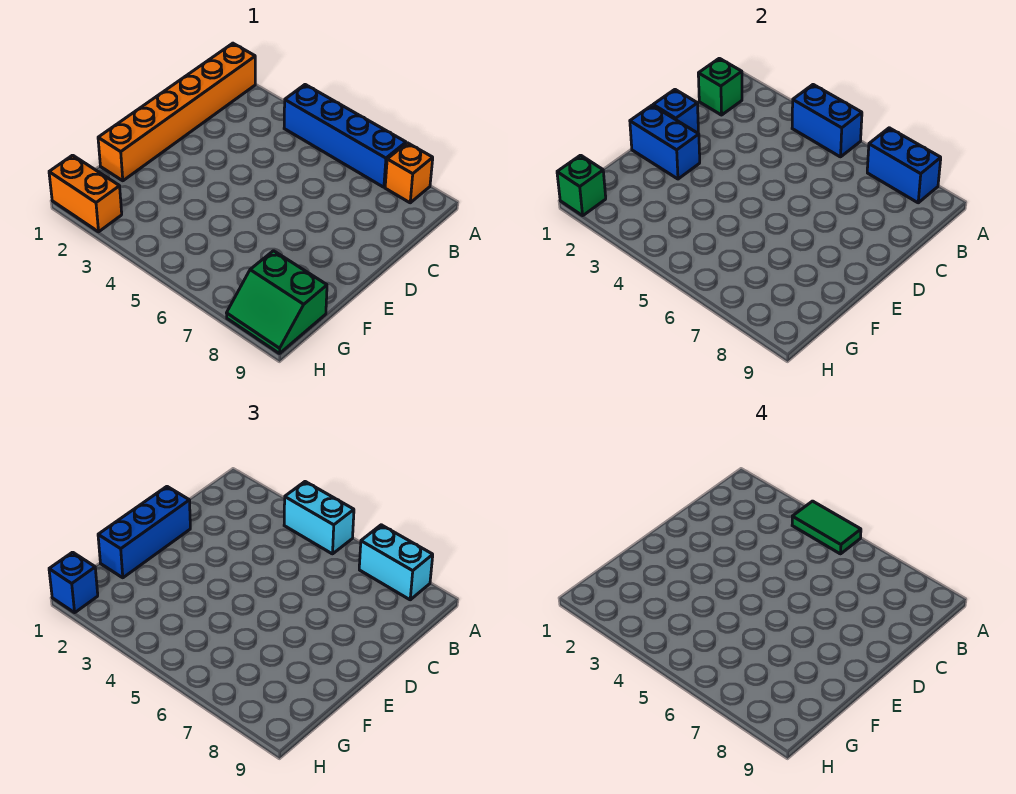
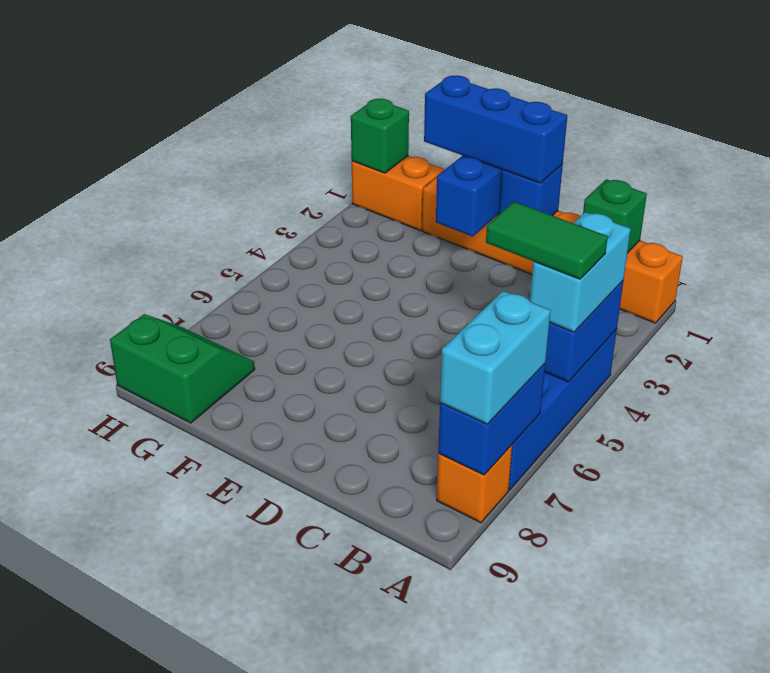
green tile A4:A5 level 4 -> green tile A5:B5 level 4
green slope G8:H9 level 1 top G -> green slope G8:H9 level 1 top 9
orange brick H1:H2 level 1 -> orange brick G1:H1 level 1
blue brick H1 level 3 -> none

